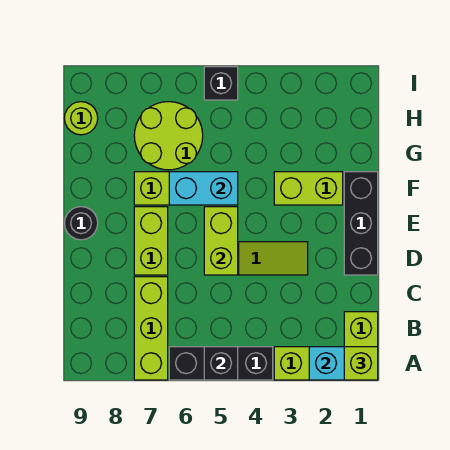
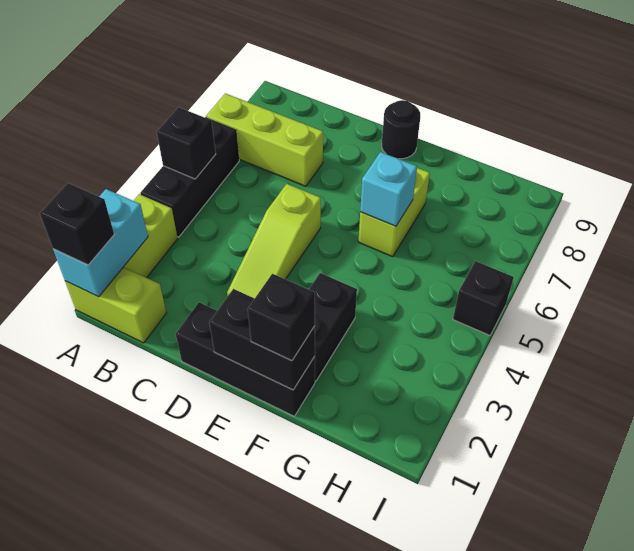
lime brick A1 level 3 -> black brick A1 level 3
lime brick D5:E5 level 2 -> none
lime brick D7:E7 level 1 -> none
none -> black brick E1:F1 level 2
none -> black brick F1 level 3
lime brick F2:F3 level 1 -> black brick F2:F3 level 1
cyan brick F5:F6 level 2 -> cyan brick F6 level 2
lime round brick G6:H7 level 1 -> none
lime round brick H9 level 1 -> none

